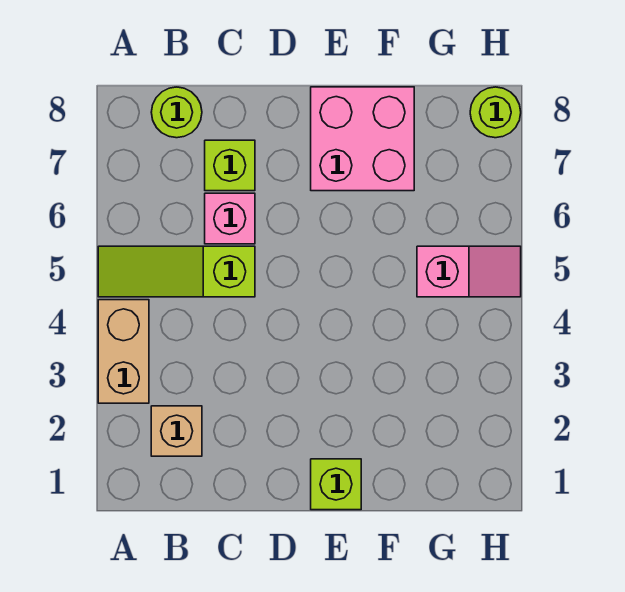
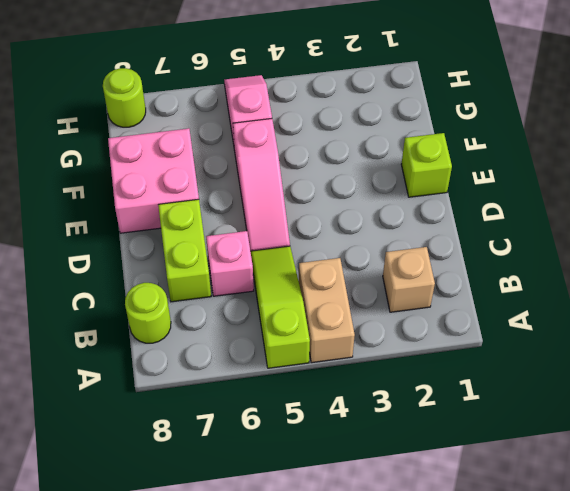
tan brick A3:A4 level 1 -> tan brick A4:B4 level 1
lime slope A5:C5 level 1 top C -> lime slope A5:C5 level 1 top A
lime brick C7 level 1 -> lime brick C7:D7 level 1
none -> pink slope D5:F5 level 1 top F

